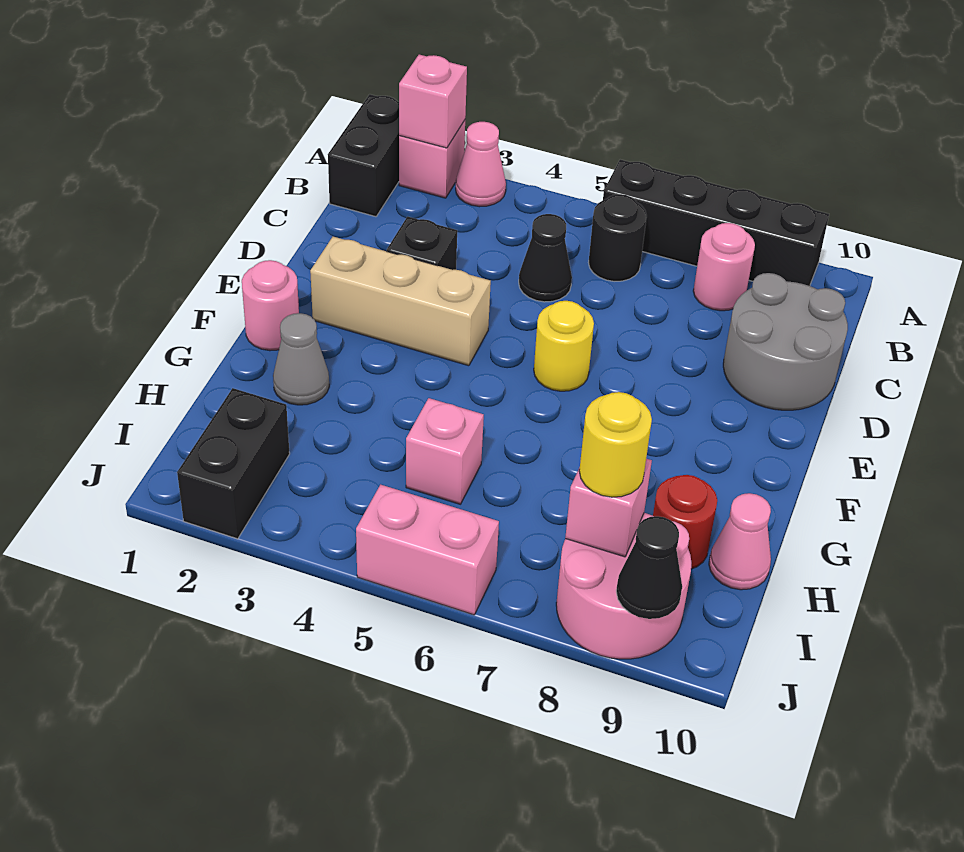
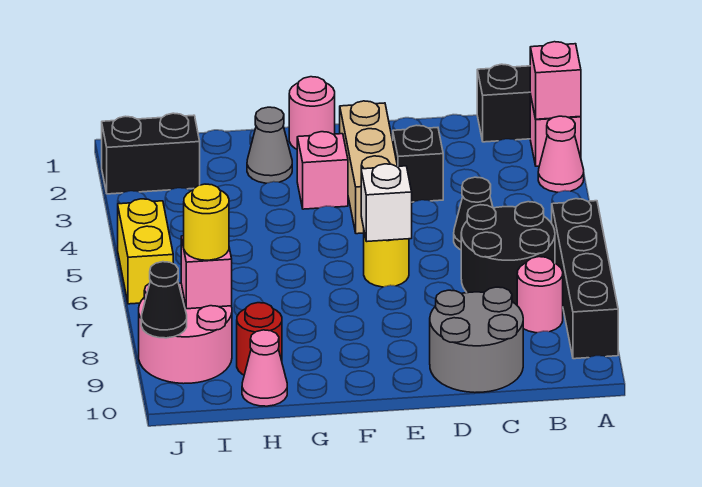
black round brick B6 level 1 -> black round brick B6:C7 level 1
none -> white brick E6 level 2
pink brick H5 level 1 -> pink brick F3 level 1
pink brick J5:J6 level 1 -> yellow brick J5:J6 level 1

